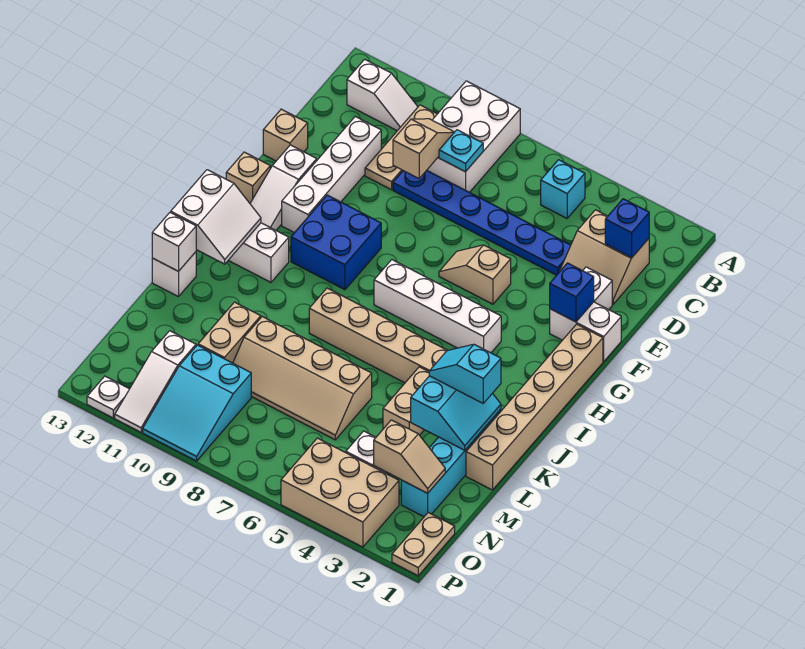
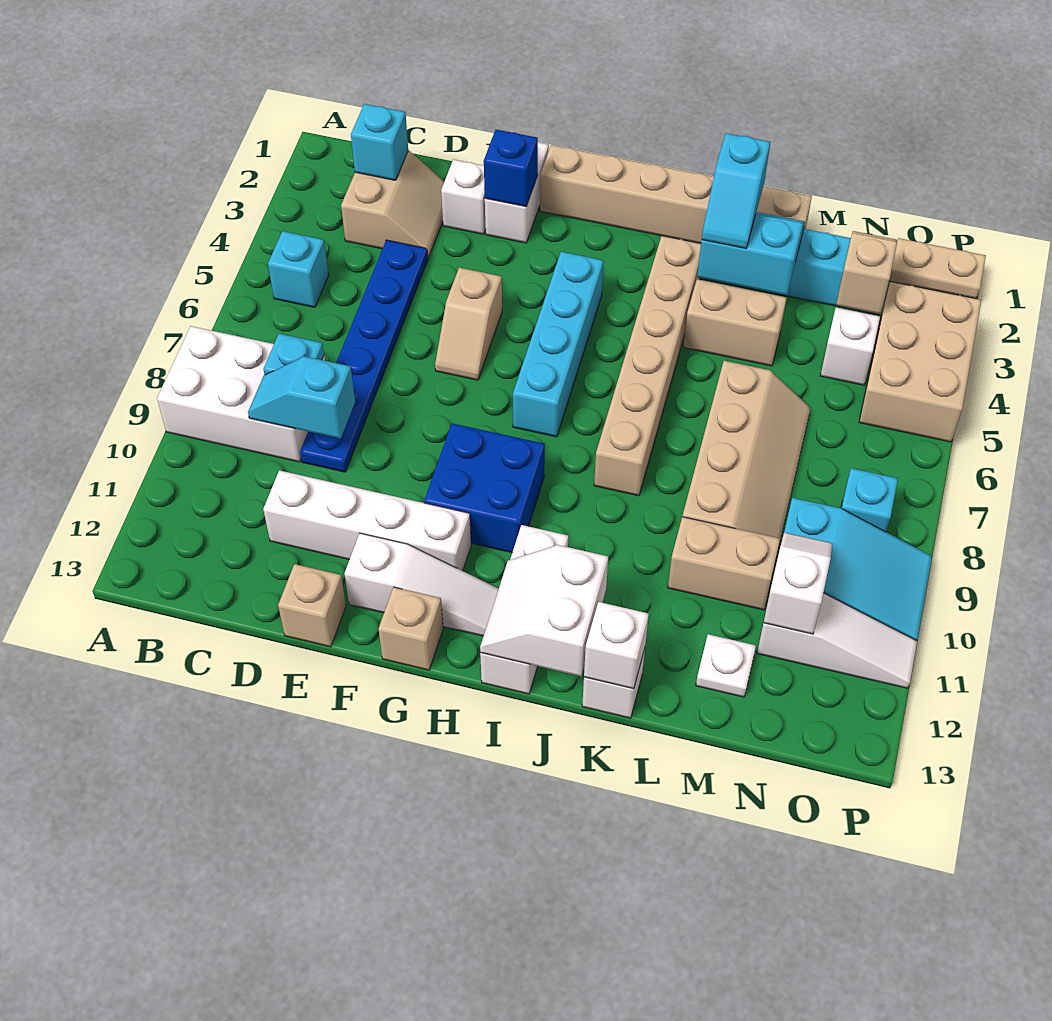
tan plate B10:D10 level 1 -> none
white slope B11:B12 level 1 top 12 -> white slope N10:N11 level 2 top 11
blue brick C2 level 2 -> cyan brick C2 level 2
tan slope C9:D9 level 2 top D -> cyan slope C9:D9 level 2 top D
white brick H4:H7 level 1 -> cyan brick H4:H7 level 1
white slope I12:J13 level 2 top 13 -> white slope I12:J13 level 2 top J
none -> cyan brick O8 level 1
white plate P12 level 1 -> white plate M12 level 1

